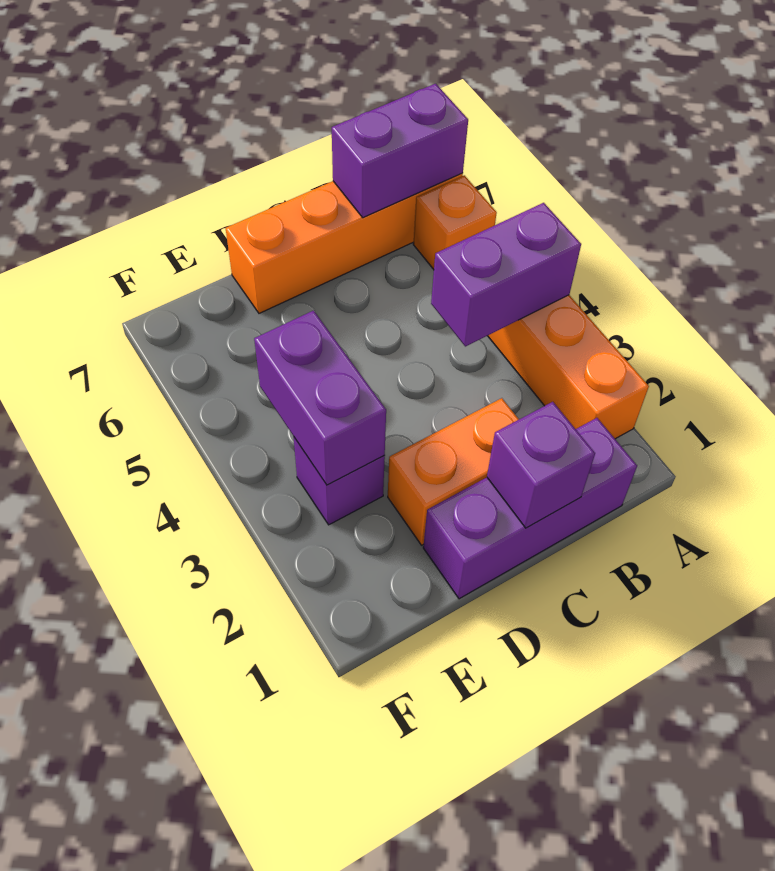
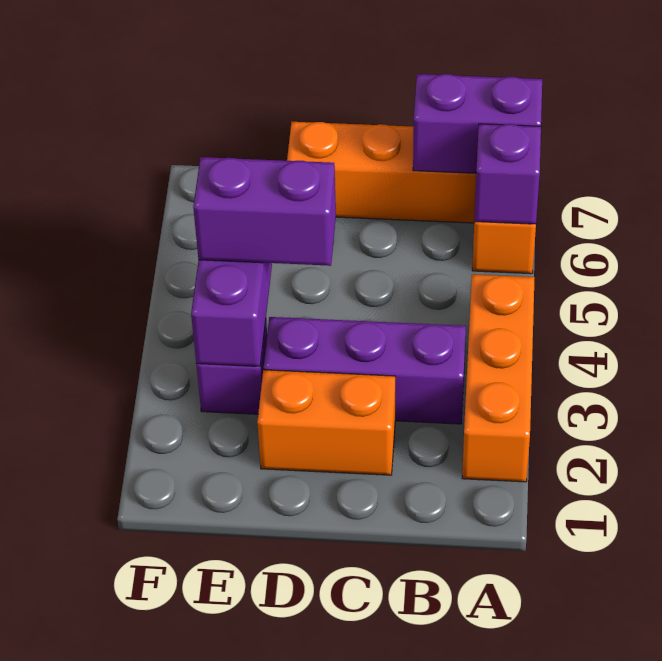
purple brick A4:B4 level 2 -> purple brick D4:E4 level 3
purple brick B1:D1 level 1 -> purple brick B3:D3 level 1
purple brick C1 level 2 -> purple brick A6 level 2

